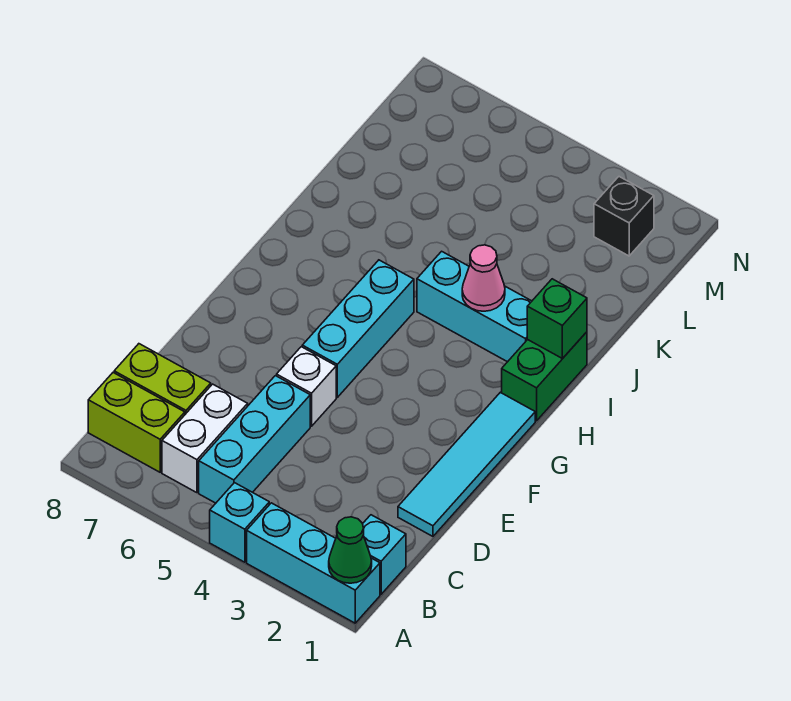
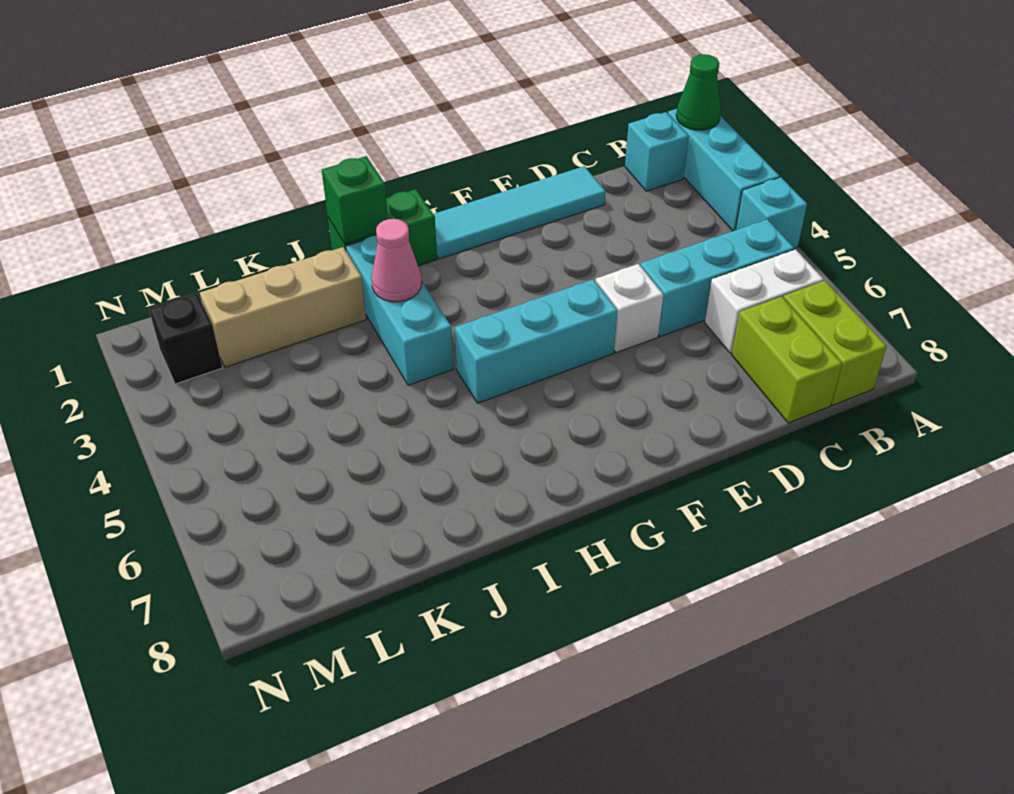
none -> tan brick J2:L2 level 1

